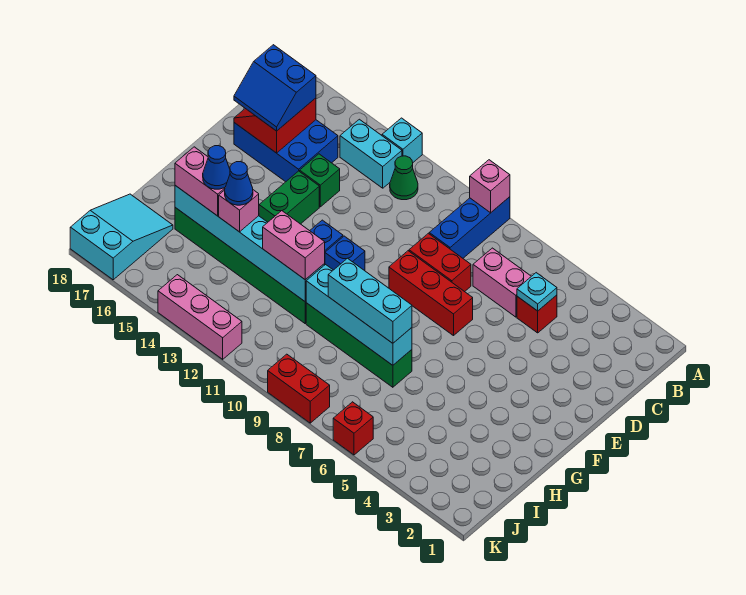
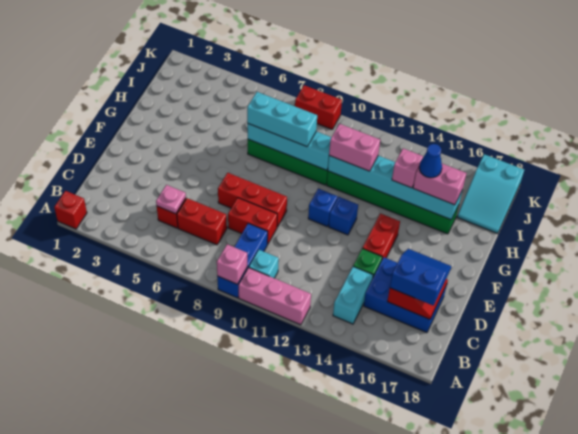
cyan brick A13 level 1 -> cyan brick B10 level 1
green cone B12 level 1 -> none
cyan brick B13:B14 level 1 -> cyan brick B14:C14 level 1
cyan plate C5 level 2 -> pink plate C5 level 2
pink brick C6:C7 level 1 -> red brick C6:C7 level 1
green brick E14:F14 level 1 -> red brick E14:F14 level 1
blue cone H14 level 4 -> none
red brick K6 level 1 -> red brick A1 level 1
pink brick K12:K14 level 1 -> pink brick A10:A12 level 1

